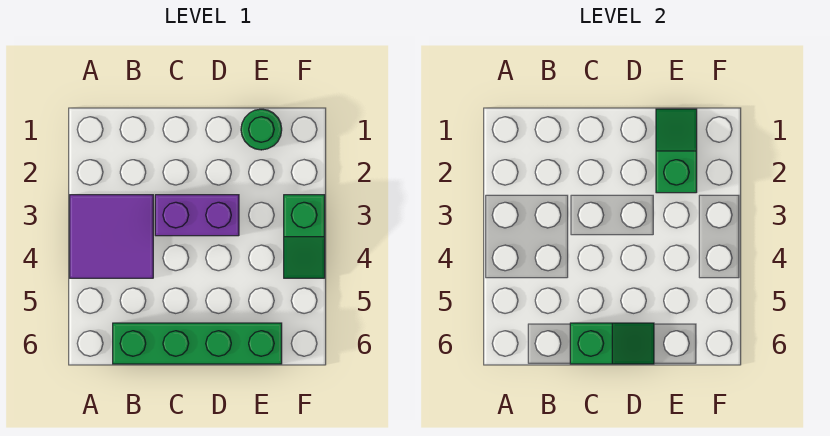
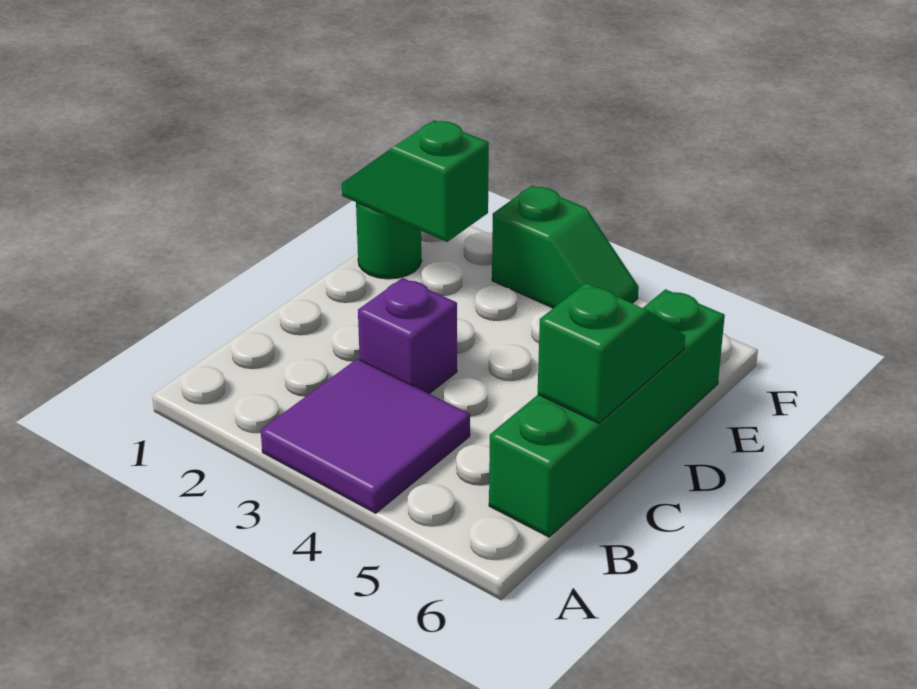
purple brick C3:D3 level 1 -> purple brick C3 level 1

